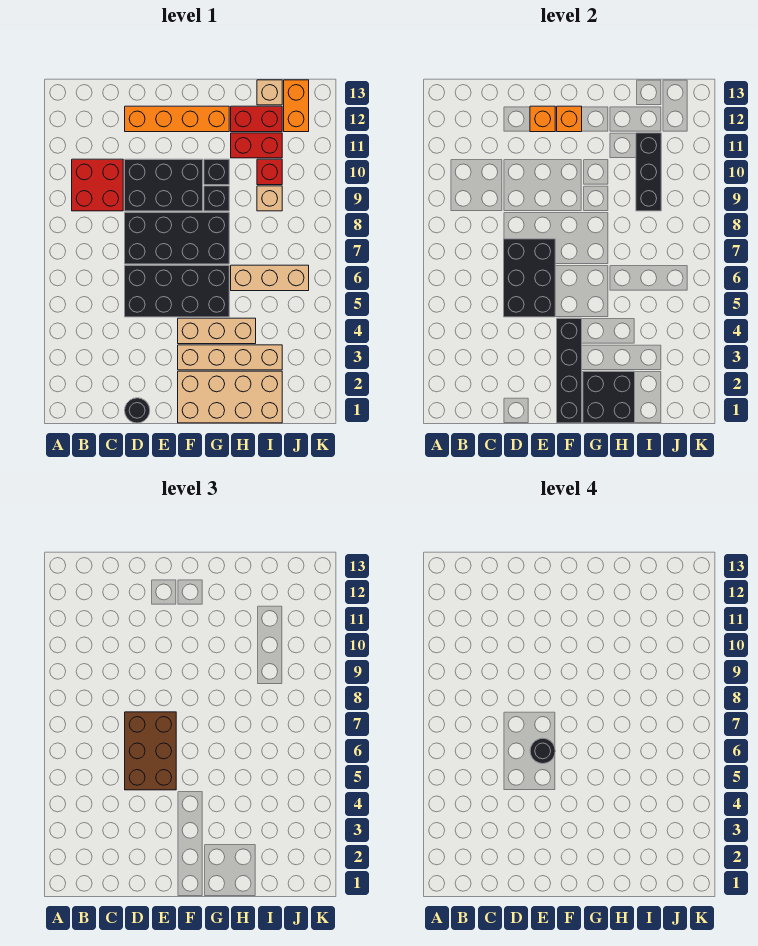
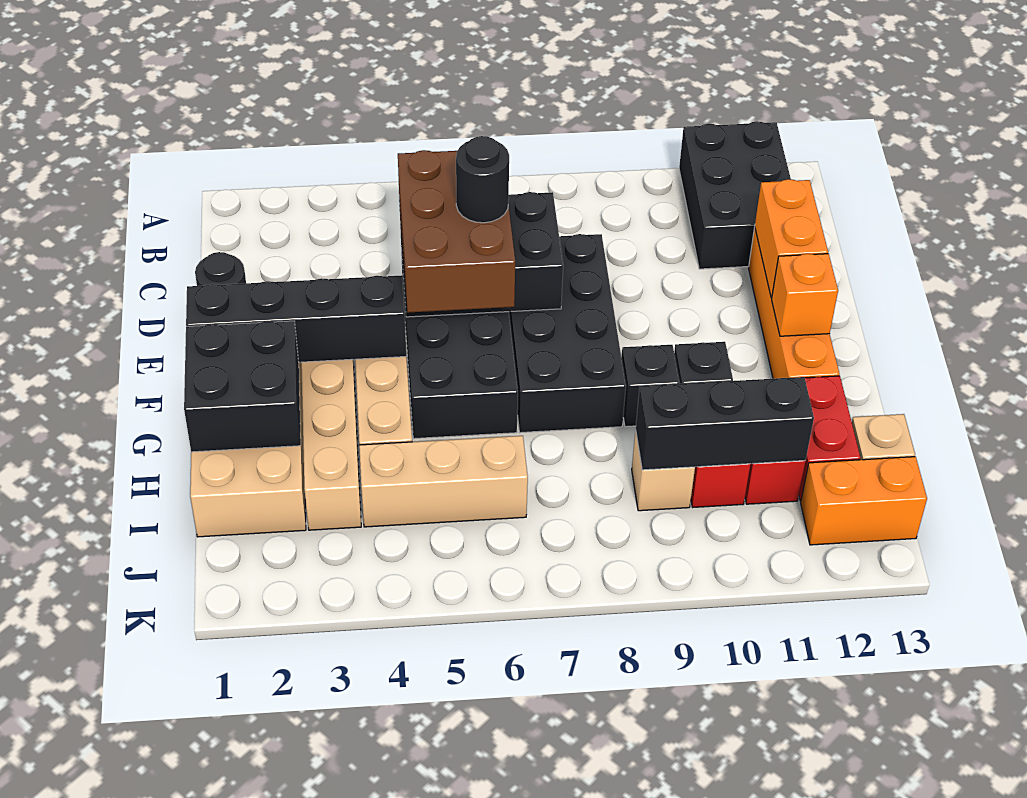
red brick B9:C10 level 1 -> none
brown brick D5:E7 level 3 -> brown brick D5:F6 level 3
black brick D9:F10 level 1 -> black brick A11:C12 level 1
orange brick E12 level 2 -> orange brick D12:E12 level 2
tan brick H6:J6 level 1 -> tan brick I4:I6 level 1

